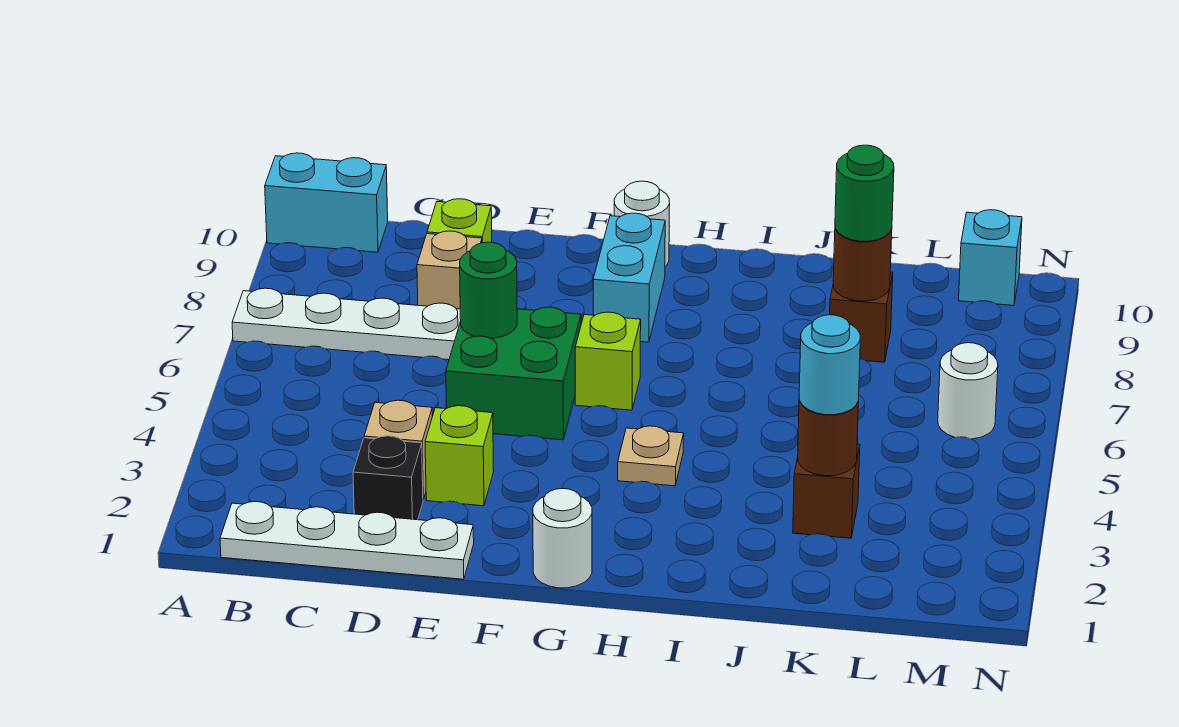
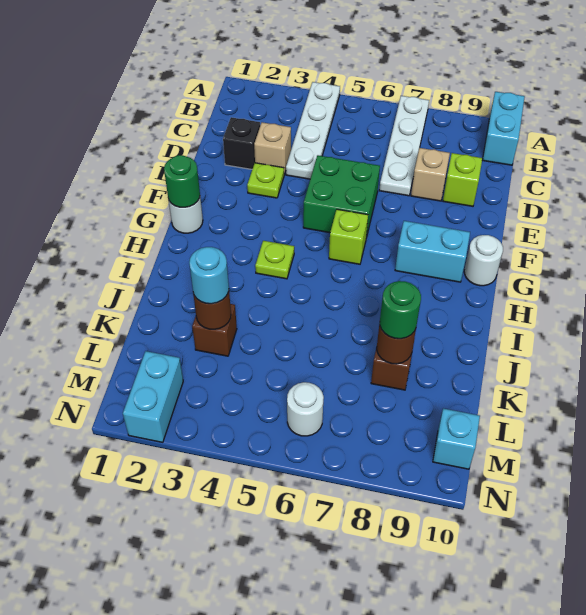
white plate B1:E1 level 1 -> white plate A4:D4 level 1
lime brick E3 level 1 -> lime plate E3 level 1
green round brick E6 level 2 -> green round brick G1 level 2
tan plate H4 level 1 -> lime plate H4 level 1
none -> cyan brick M2:N2 level 1

